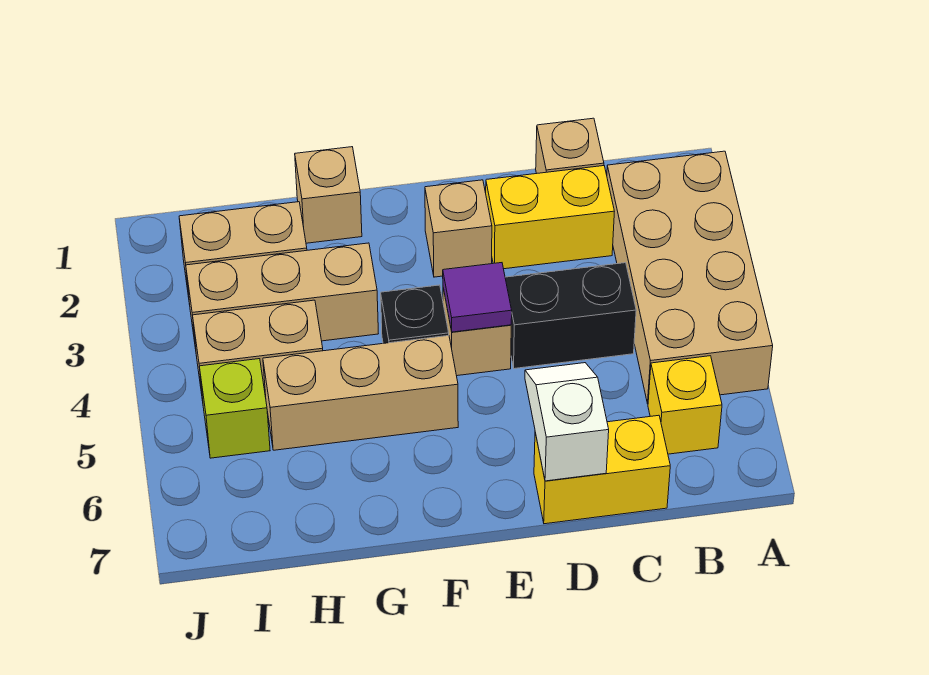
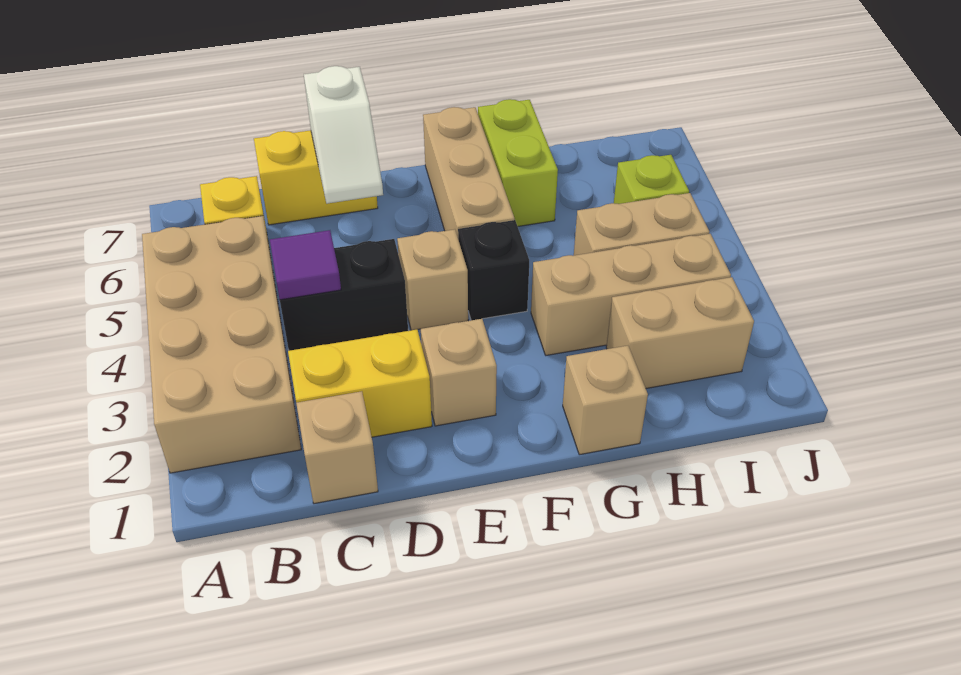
purple tile E4 level 2 -> purple tile C4 level 2
tan brick F5:H5 level 1 -> tan brick F5:F7 level 1
none -> lime brick G6:G7 level 1

